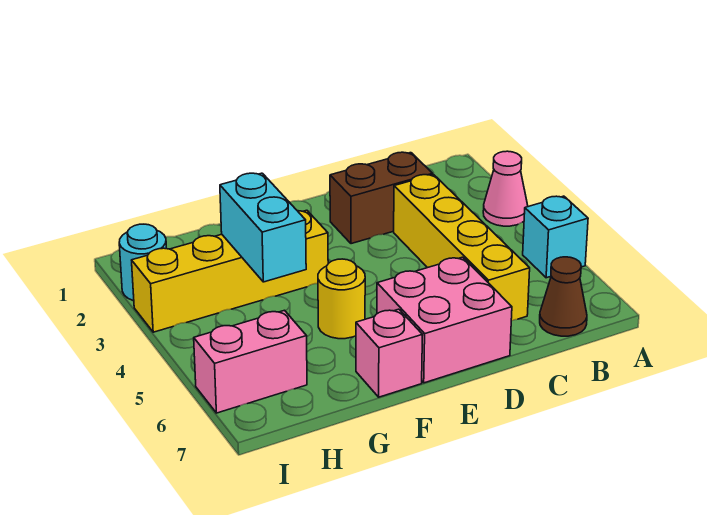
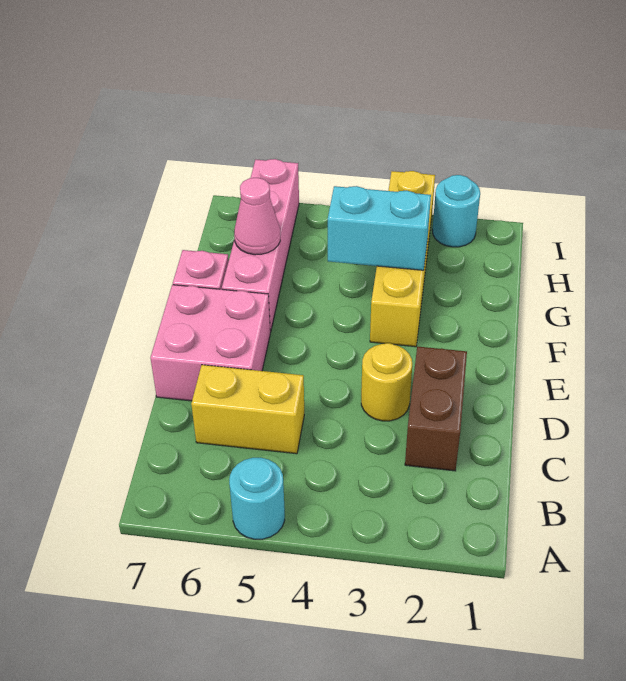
pink cone A3 level 1 -> pink cone G6 level 2
cyan brick A5 level 1 -> cyan round brick A5 level 1
brown cone B7 level 1 -> none
yellow brick C3:C6 level 1 -> yellow brick C5:C6 level 1
yellow round brick F5 level 1 -> yellow round brick D3 level 1
pink brick H6:I6 level 1 -> pink brick F6:I6 level 1

